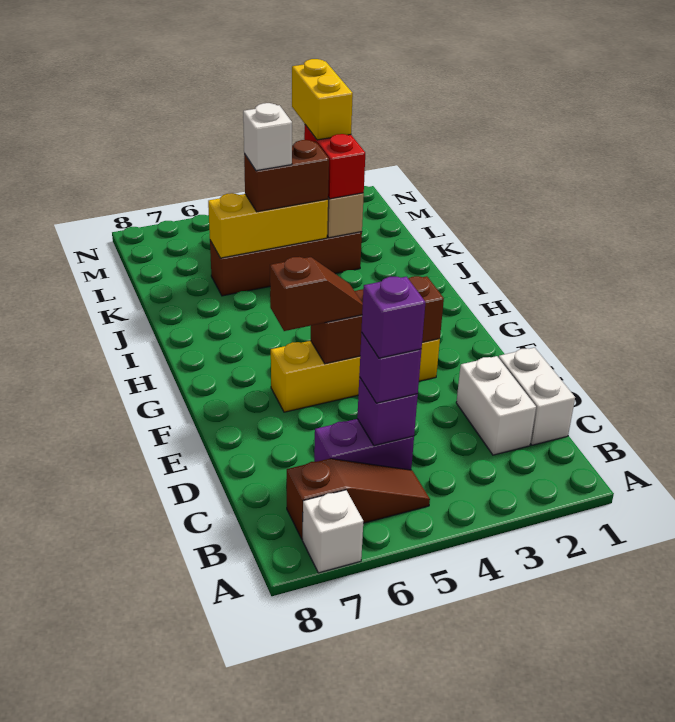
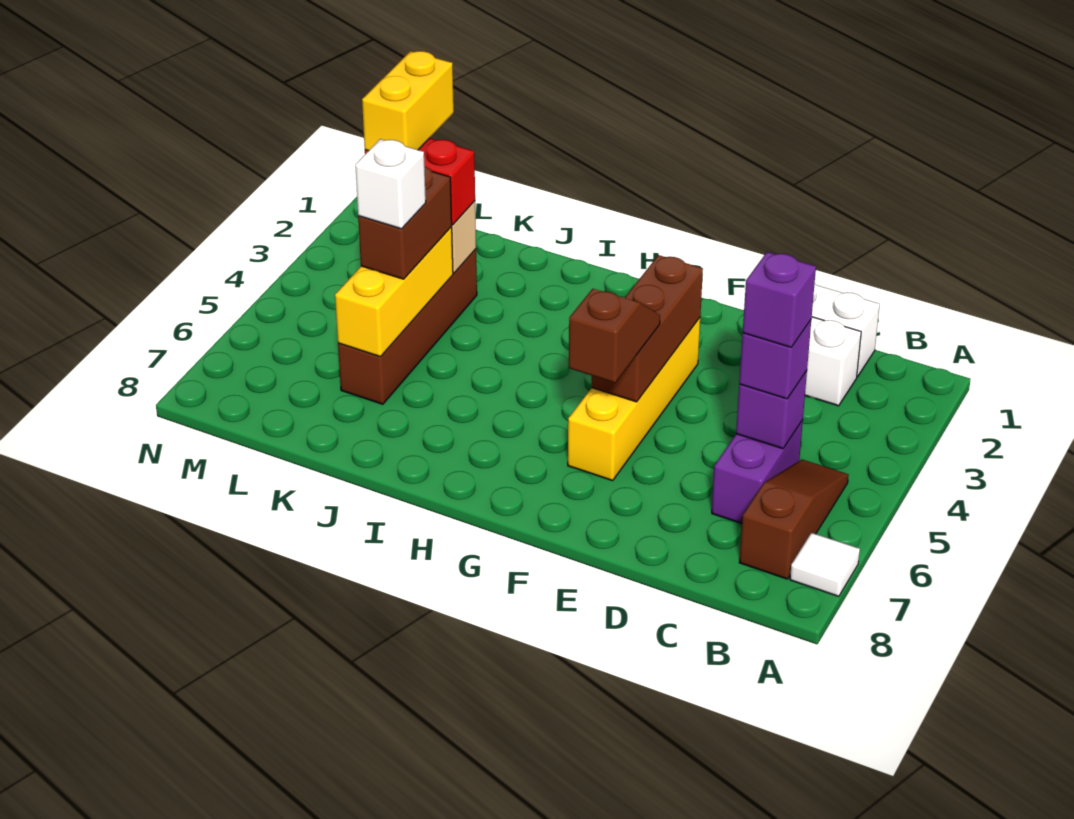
white brick A7 level 1 -> white tile A7 level 1
yellow brick L3:M3 level 4 -> yellow brick L2:L3 level 4

